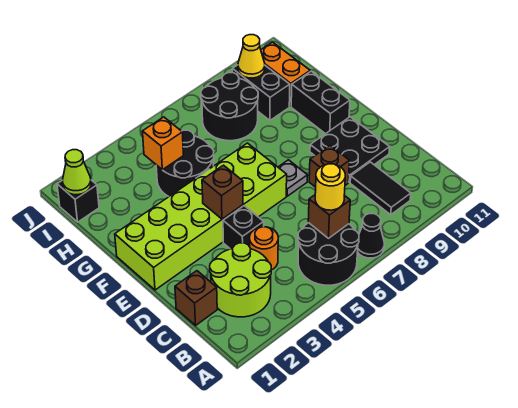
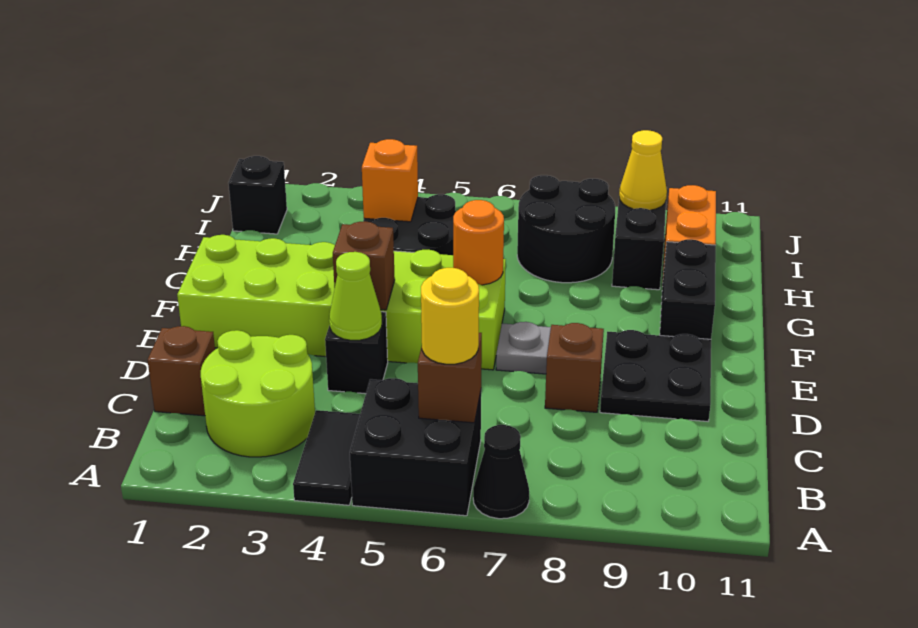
black round brick A5:B6 level 1 -> black brick A5:B6 level 1
black tile B9:C9 level 1 -> black tile A4:B4 level 1
orange round brick C4 level 1 -> orange round brick F6 level 2
lime cone I1 level 2 -> lime cone D4 level 2

